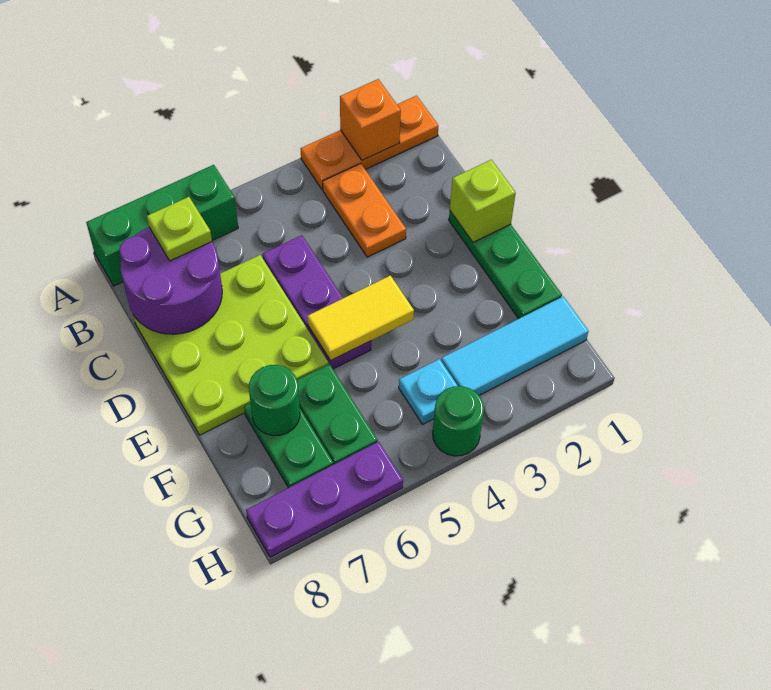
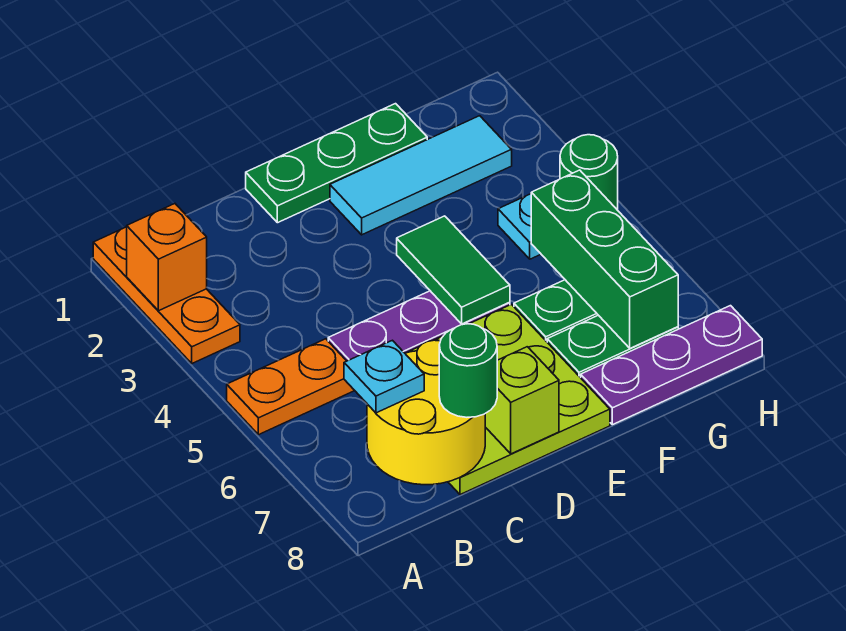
green brick A6:A8 level 1 -> green brick G5:G7 level 2
orange plate B3:C3 level 1 -> orange plate A5:B5 level 1
purple round brick B7:C8 level 2 -> yellow round brick B7:C8 level 2
lime plate B7 level 3 -> cyan plate B7 level 3
lime brick D1 level 2 -> lime brick D8 level 2
yellow tile E4:E5 level 2 -> green tile E4:E5 level 2
green round brick F7 level 2 -> green round brick C8 level 3
cyan tile G1:G3 level 1 -> cyan tile E2:G2 level 1
purple plate H6:H8 level 1 -> purple plate F8:H8 level 1

